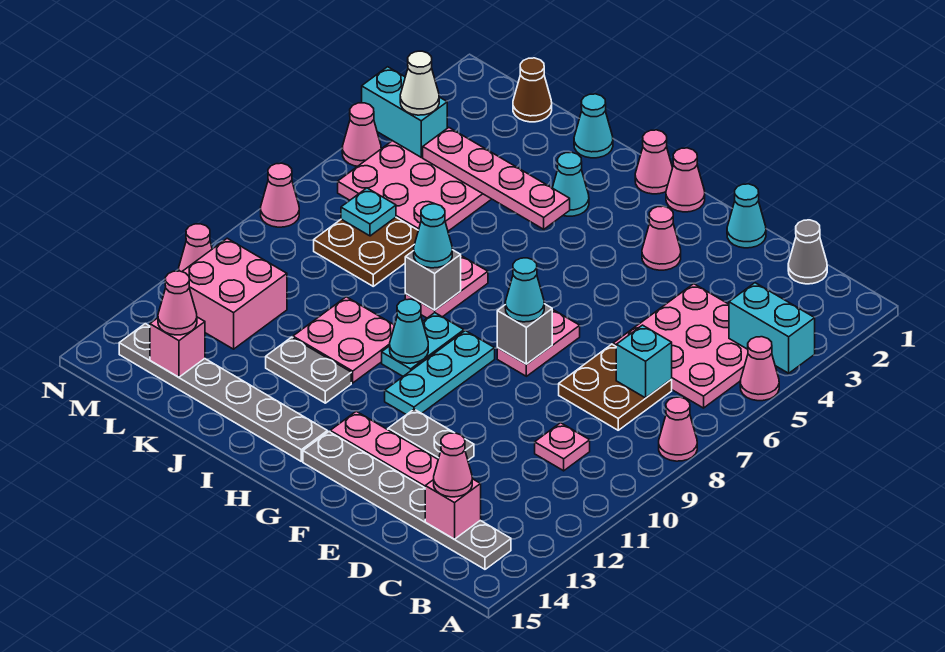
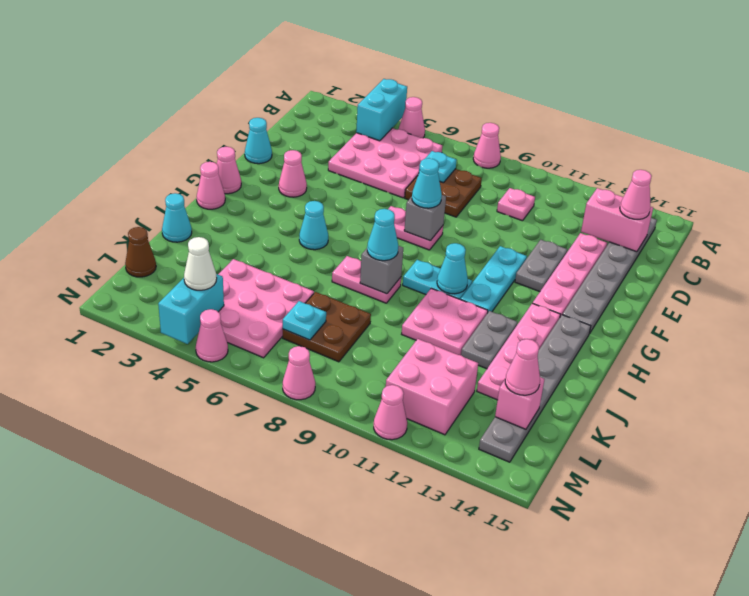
grey cone C1 level 1 -> none
cyan brick C7 level 2 -> cyan plate C7 level 2
pink brick C14 level 2 -> pink brick C13:C14 level 2
cyan plate G9:G11 level 1 -> cyan plate F11:H11 level 1
cyan cone I3 level 1 -> cyan cone H5 level 1
pink plate I4:L4 level 2 -> pink plate H13:K13 level 1

